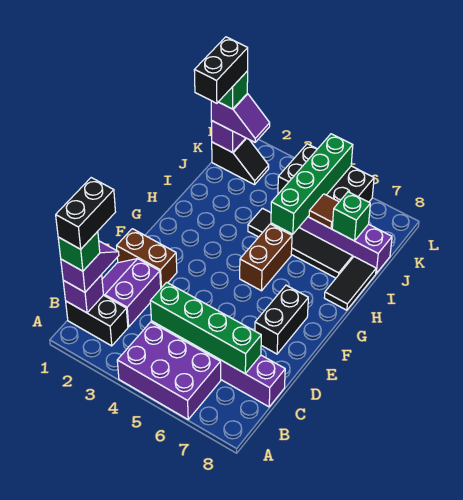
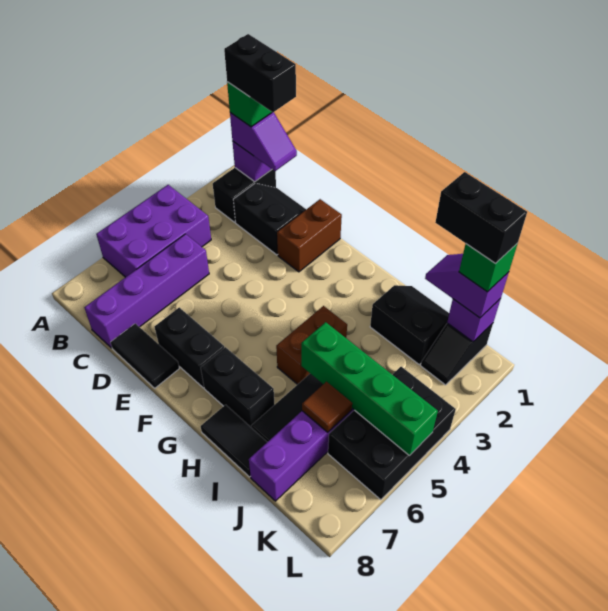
purple slope C1:D2 level 1 top 2 -> black slope C1:D2 level 1 top 2
green brick C4:C7 level 2 -> none
none -> black tile D8:E8 level 1
brown brick G5:H5 level 1 -> brown brick H4:H5 level 1
none -> black brick G7:H7 level 1
none -> black slope I1:J2 level 1 top 2
green brick J7 level 2 -> none
purple slope K1:K2 level 3 top 1 -> purple slope J1:K1 level 3 top K

